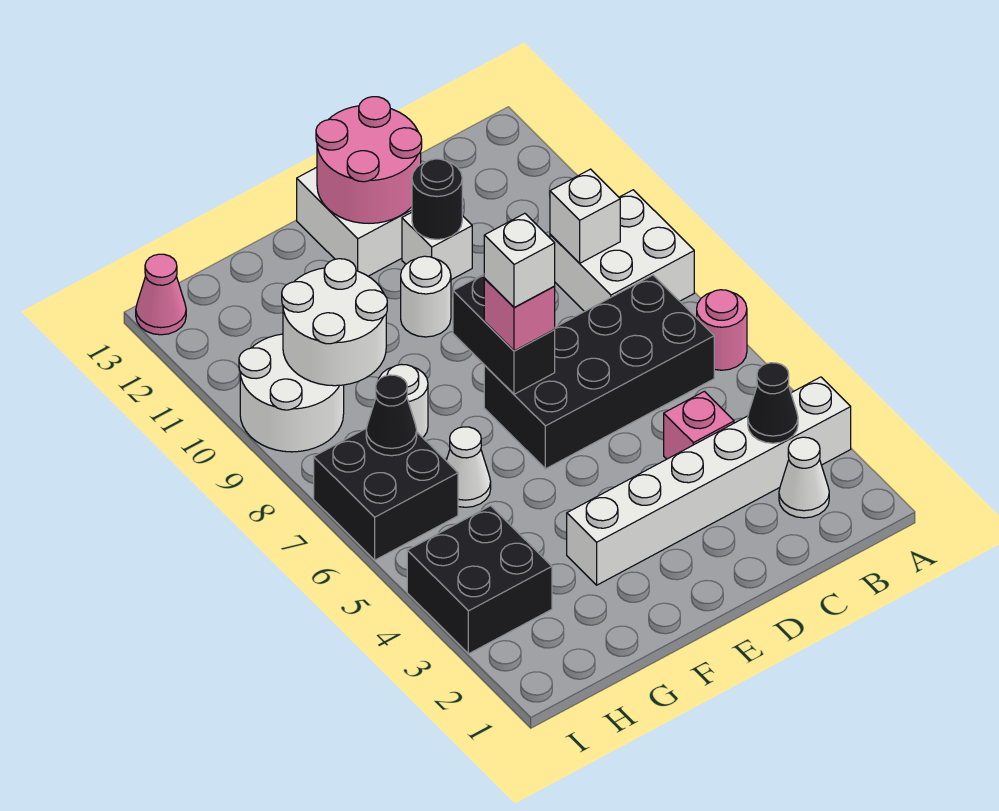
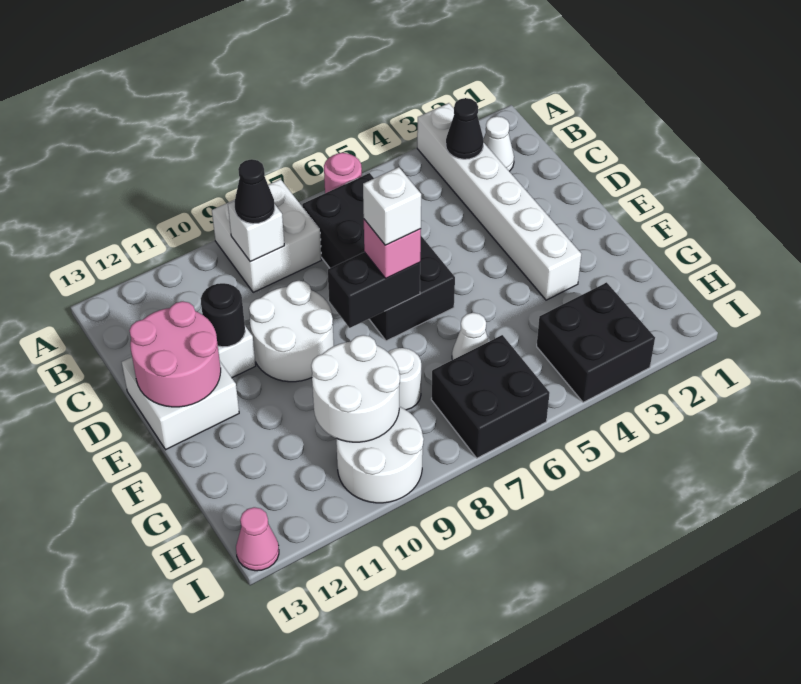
pink brick C4 level 1 -> none
white round brick E10 level 1 -> white round brick D9:E10 level 1
black cone H7 level 2 -> black cone B9 level 3

